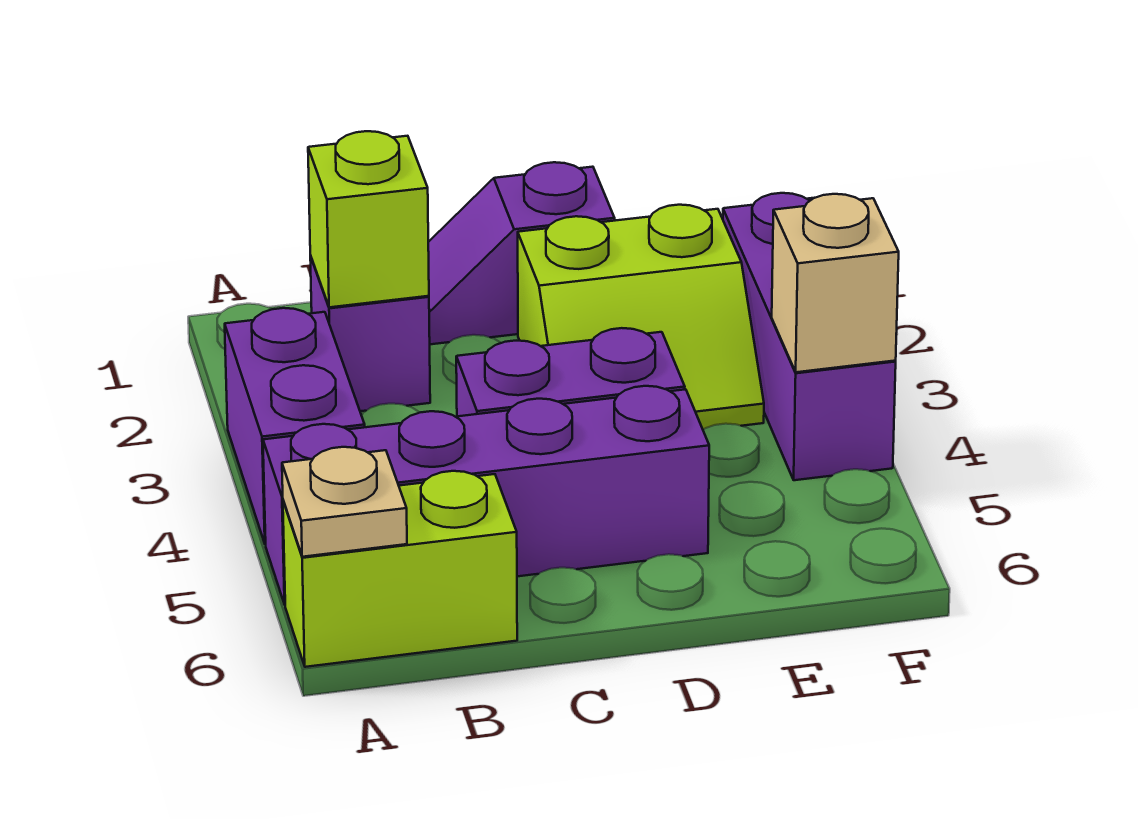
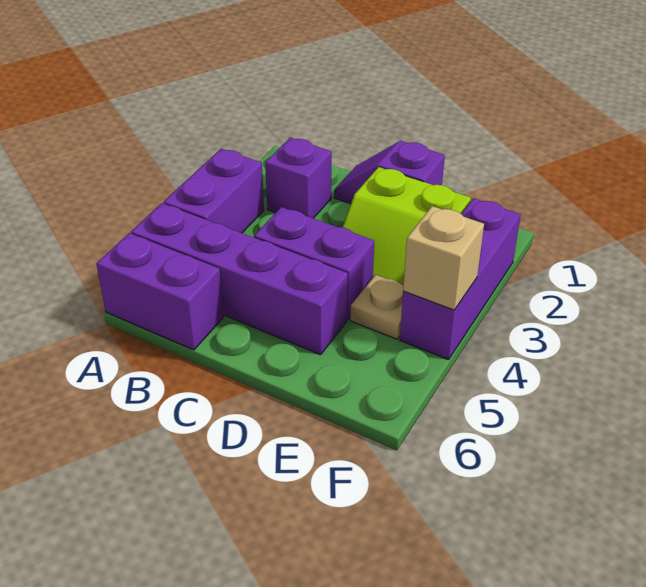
lime brick A6:B6 level 1 -> purple brick A6:B6 level 1
tan plate A6 level 2 -> tan plate E4 level 1
lime brick B2 level 2 -> none

